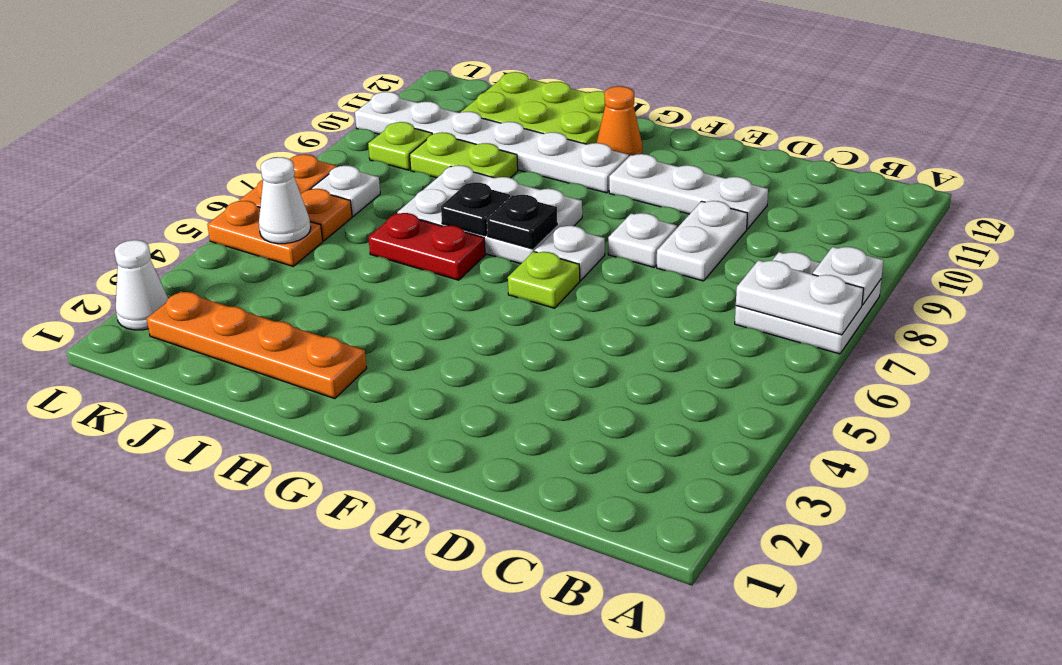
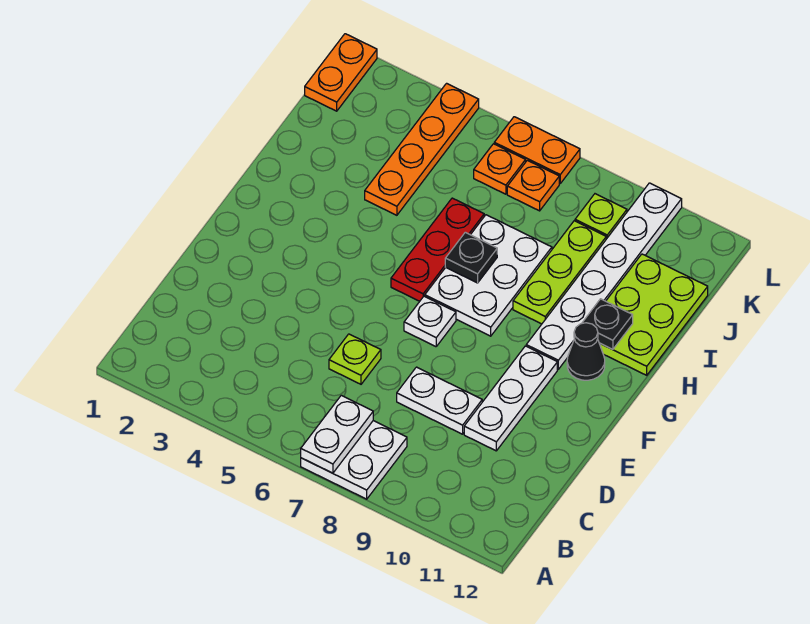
white plate A8 level 2 -> none
white plate E8 level 1 -> none
lime plate F6 level 1 -> lime plate D6 level 1
black plate G7 level 2 -> black plate H11 level 2
orange cone G11 level 1 -> black cone G11 level 1
orange plate H2:K2 level 1 -> orange plate I4:L4 level 1
red plate H6:I6 level 1 -> red plate G6:I6 level 1
lime plate I9:J9 level 1 -> lime plate H9:J9 level 1
orange plate K5:L5 level 1 -> orange plate K1:L1 level 1
white cone K5 level 2 -> none
white plate K7 level 1 -> orange plate K7 level 1
white cone L2 level 1 -> none

